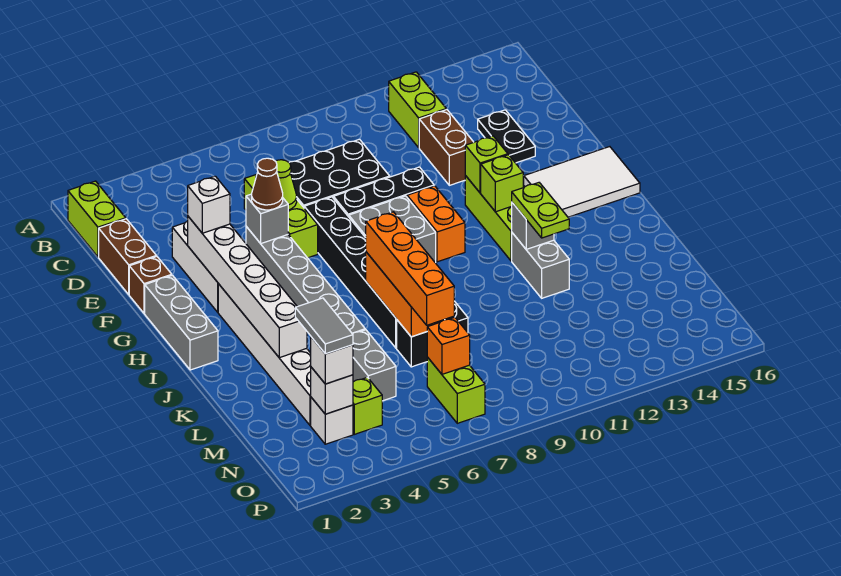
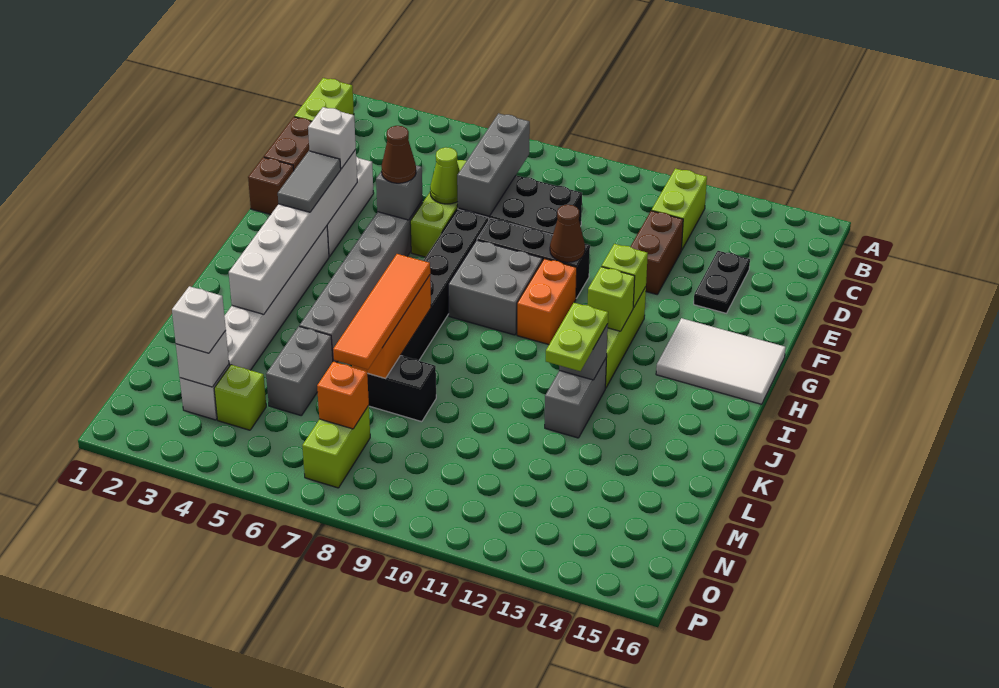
none -> brown cone F10 level 2
grey brick G1:I1 level 1 -> grey brick C7:E7 level 2
orange brick J7:M7 level 3 -> orange tile J7:M7 level 3
grey tile M3:N3 level 4 -> grey tile G3:H3 level 3

